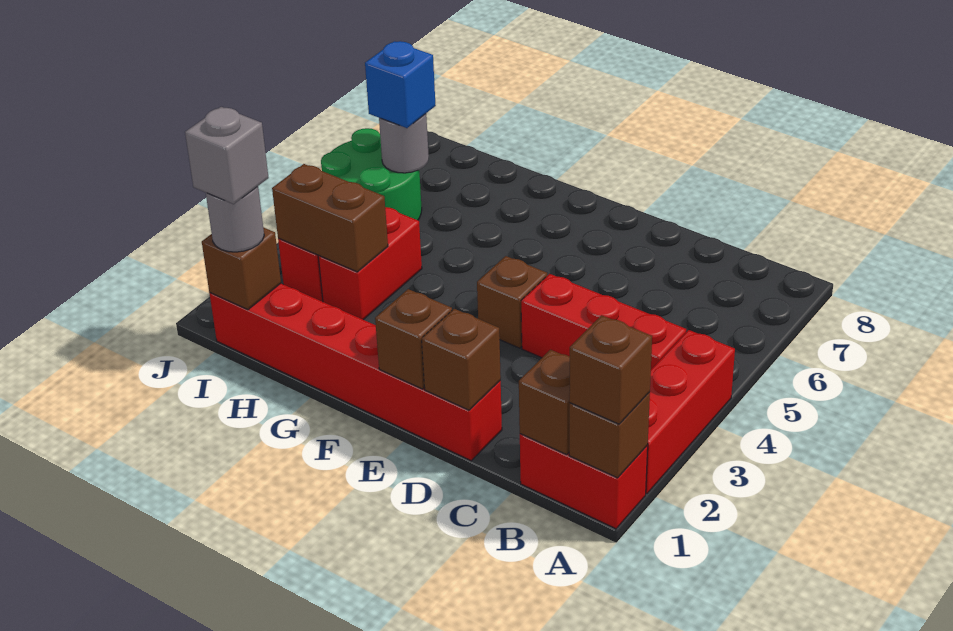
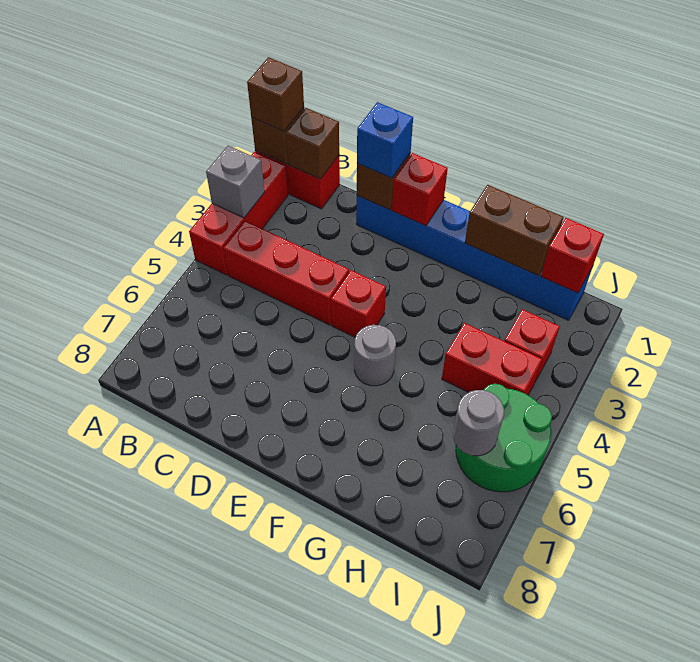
red brick D1:I1 level 1 -> blue brick D1:I1 level 1
brown brick E1 level 2 -> red brick E1 level 2
brown brick E4 level 1 -> red brick E4 level 1
red brick H3:H4 level 1 -> red brick H4:I4 level 1
brown brick H3:I3 level 2 -> brown brick G1:H1 level 2
brown brick I1 level 2 -> red brick I1 level 2
grey round brick I1 level 3 -> grey round brick F5 level 1
grey brick I1 level 4 -> grey brick A3 level 2
blue brick I6 level 3 -> blue brick D1 level 3

